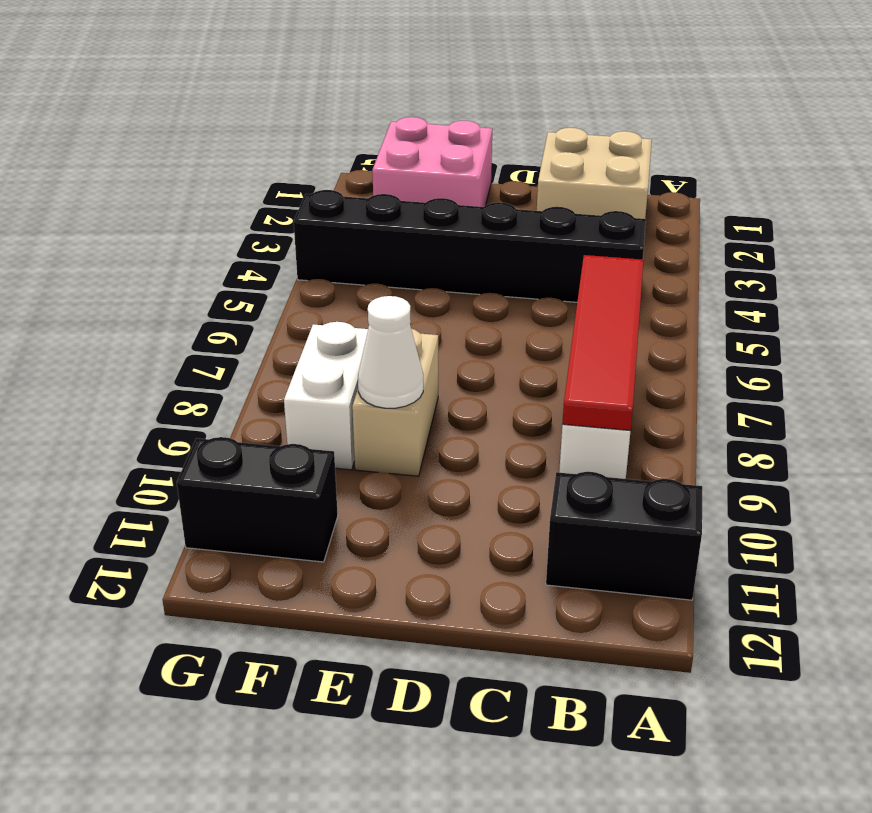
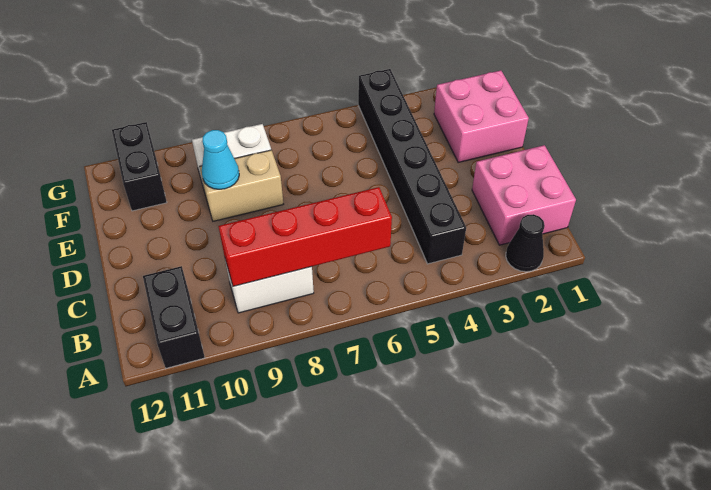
none -> black cone A2 level 1
tan brick B1:C2 level 1 -> pink brick B1:C2 level 1
red tile B6:B9 level 2 -> red brick B6:B9 level 2
white cone E9 level 2 -> cyan cone E9 level 2

